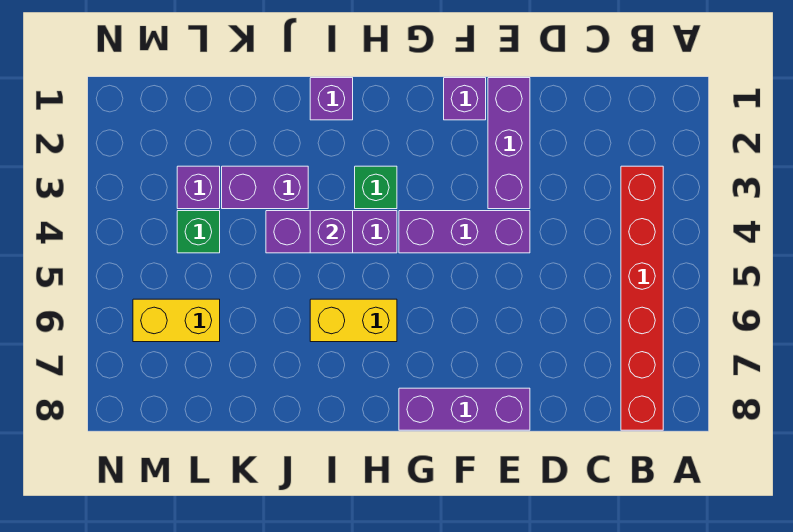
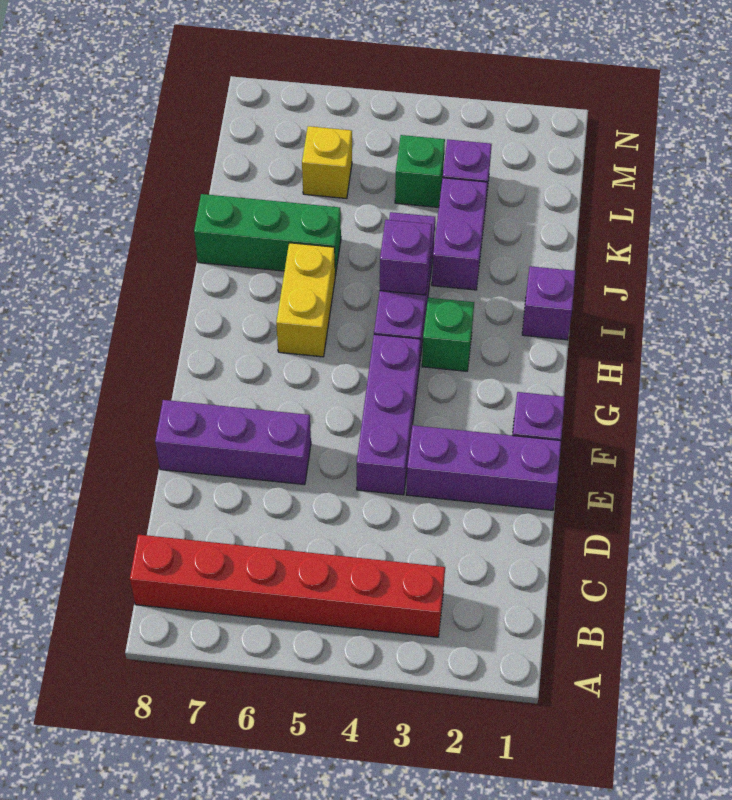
purple brick E8:G8 level 1 -> purple brick E6:E8 level 1
none -> green brick J6:J8 level 1
yellow brick L6:M6 level 1 -> yellow brick L6 level 1

